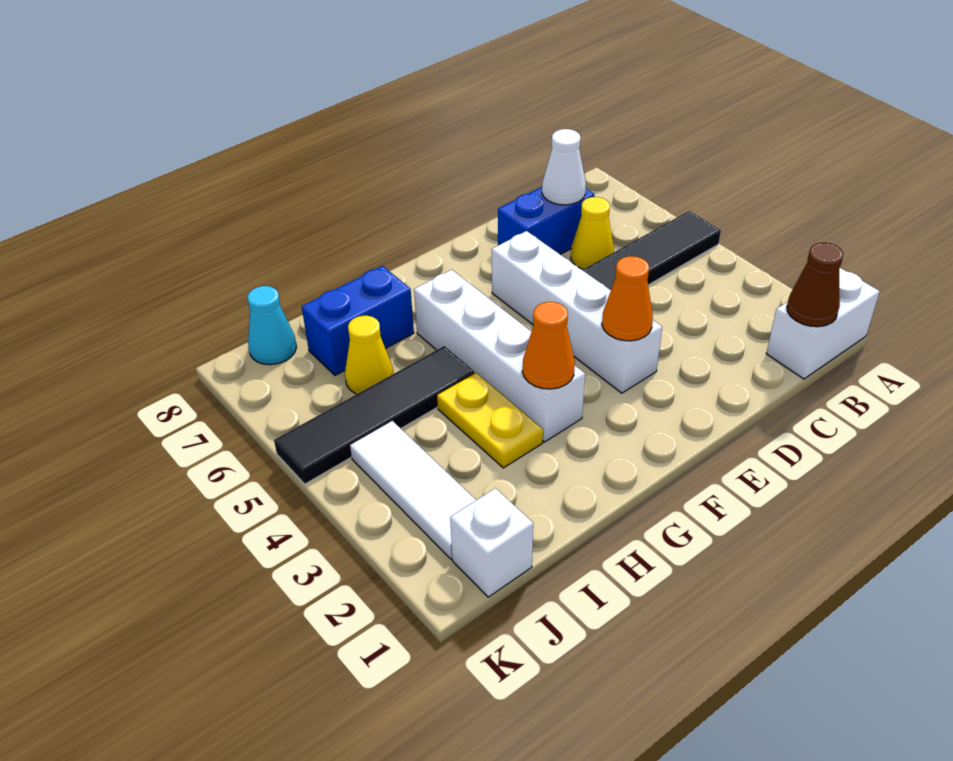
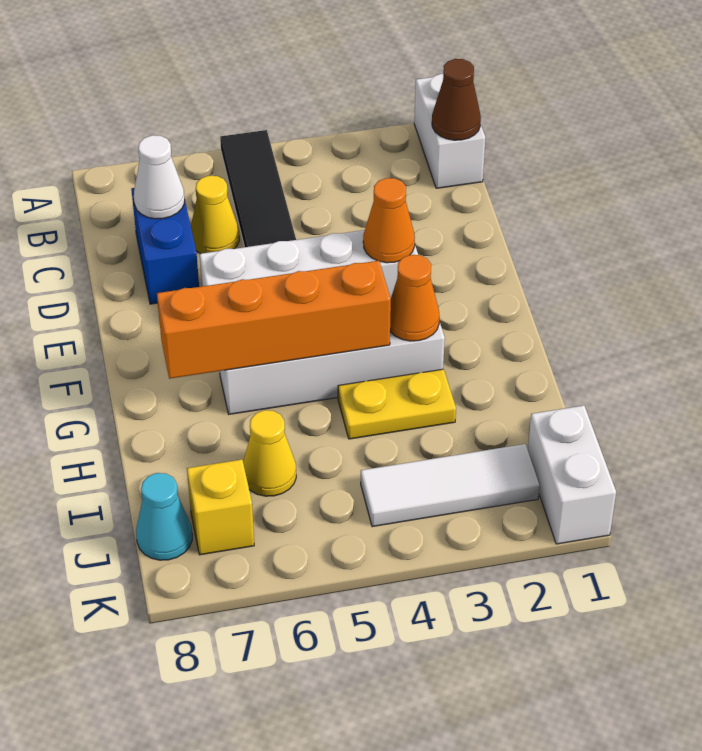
none -> orange brick G4:G7 level 2
black tile H5:K5 level 1 -> none
blue brick H7:I7 level 1 -> none
white brick J1 level 1 -> white brick J1:K1 level 1
none -> yellow brick J7 level 1

